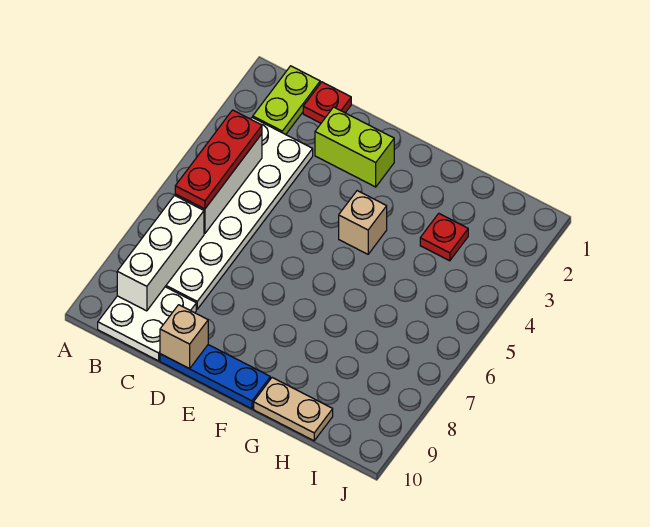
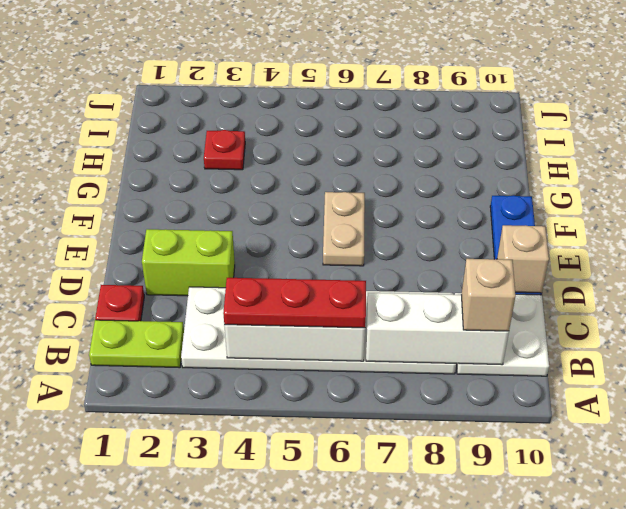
lime brick D2:E2 level 1 -> lime brick D2:D3 level 1
tan brick F4 level 1 -> tan brick B9 level 3
tan plate G10:H10 level 1 -> tan plate E6:F6 level 1

